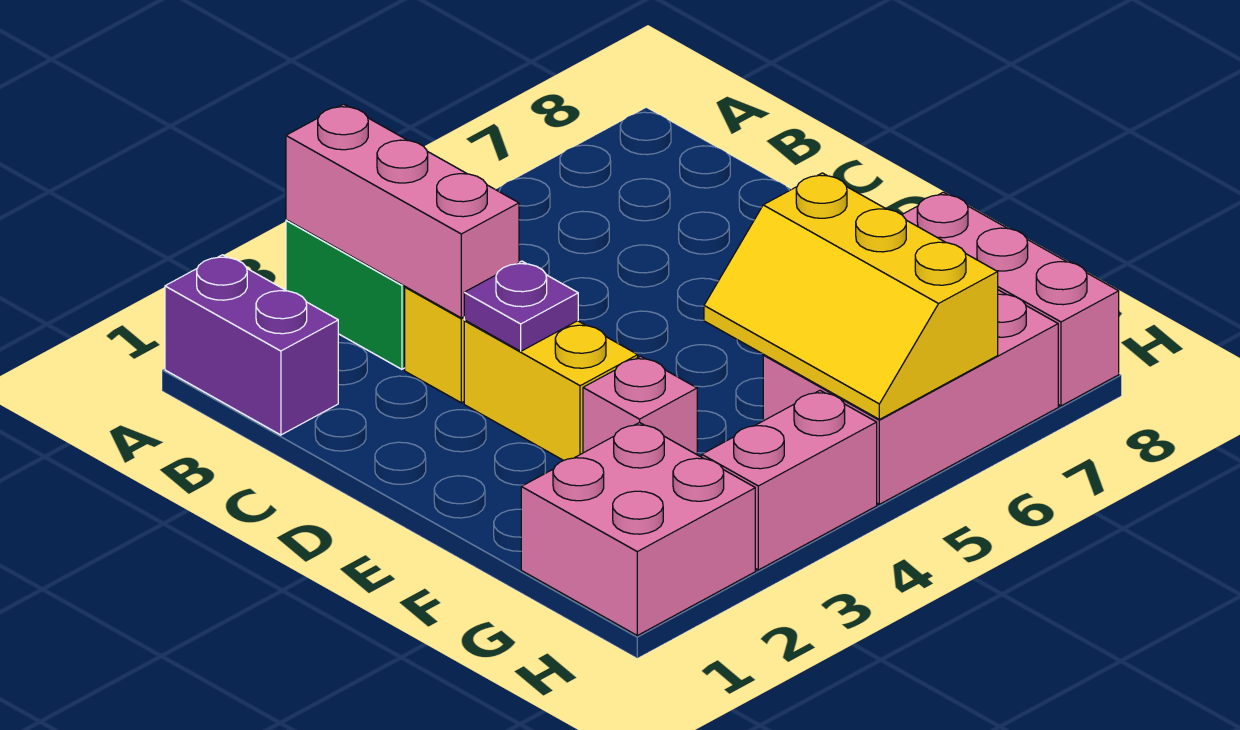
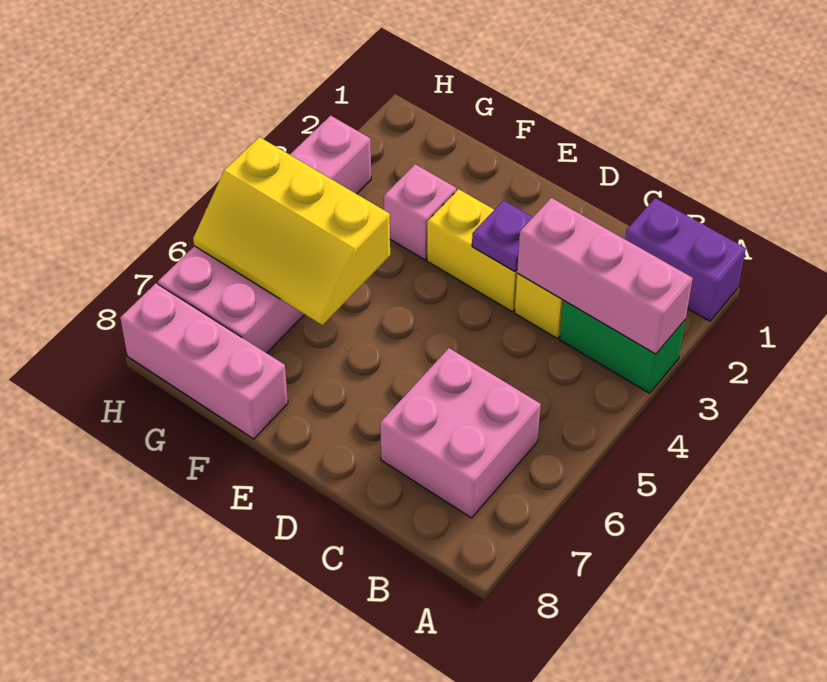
yellow slope F5:H6 level 2 top 6 -> yellow slope F5:H6 level 2 top 5
pink brick G1:H2 level 1 -> pink brick B6:C7 level 1

